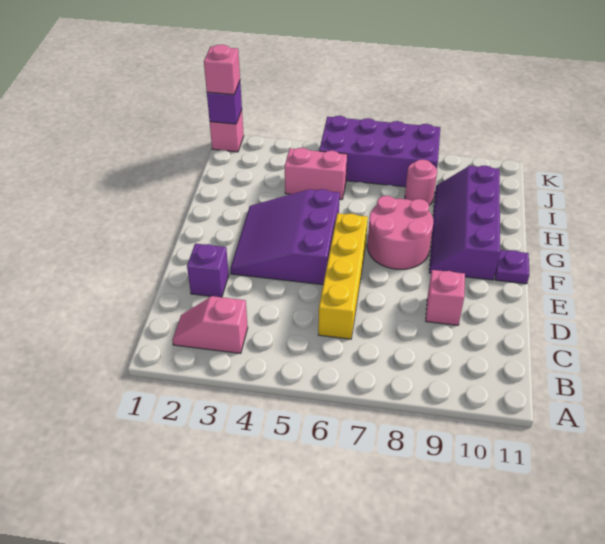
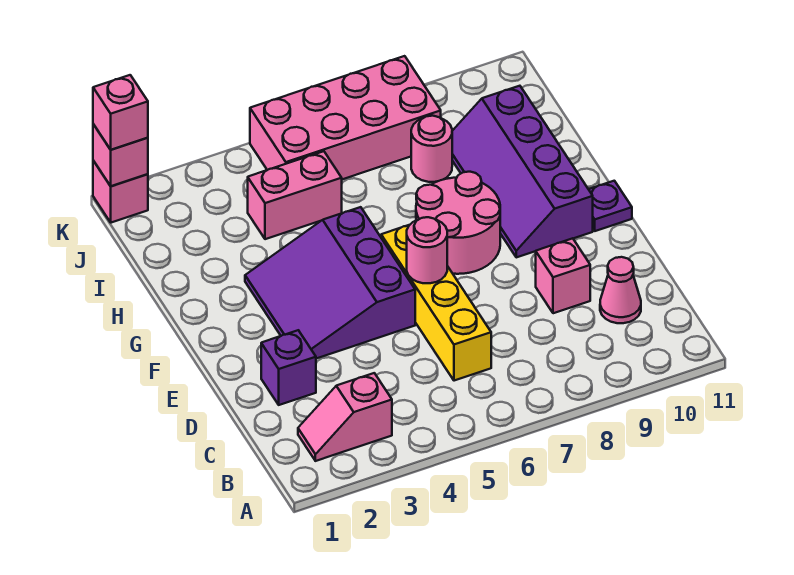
none -> pink cone C10 level 1
none -> pink round brick E6 level 2
purple brick J5:K8 level 1 -> pink brick J5:K8 level 1
purple brick K1 level 2 -> pink brick K1 level 2

